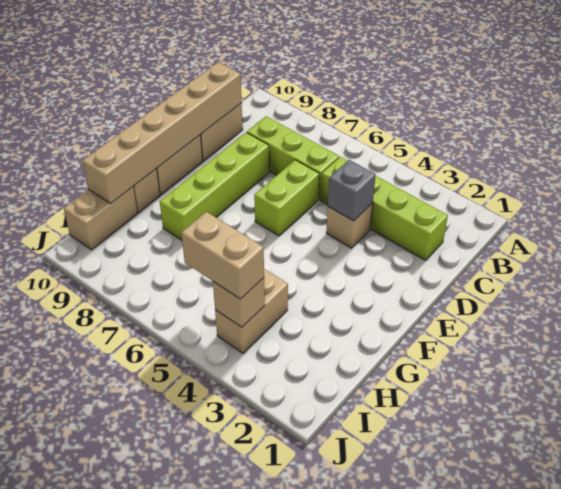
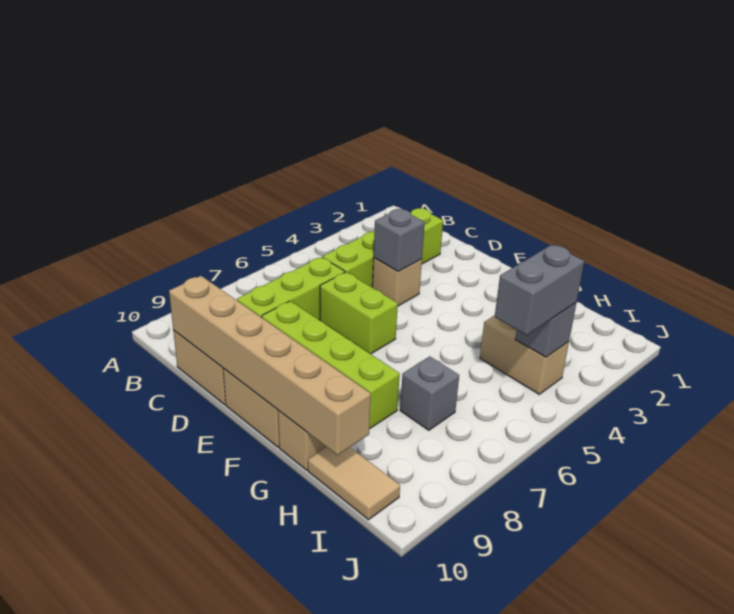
none -> grey brick H7 level 1
tan brick H10:I10 level 1 -> tan tile H10:I10 level 1
tan brick I4 level 2 -> grey brick I4 level 2
tan brick I4:I5 level 3 -> grey brick I4:I5 level 3

